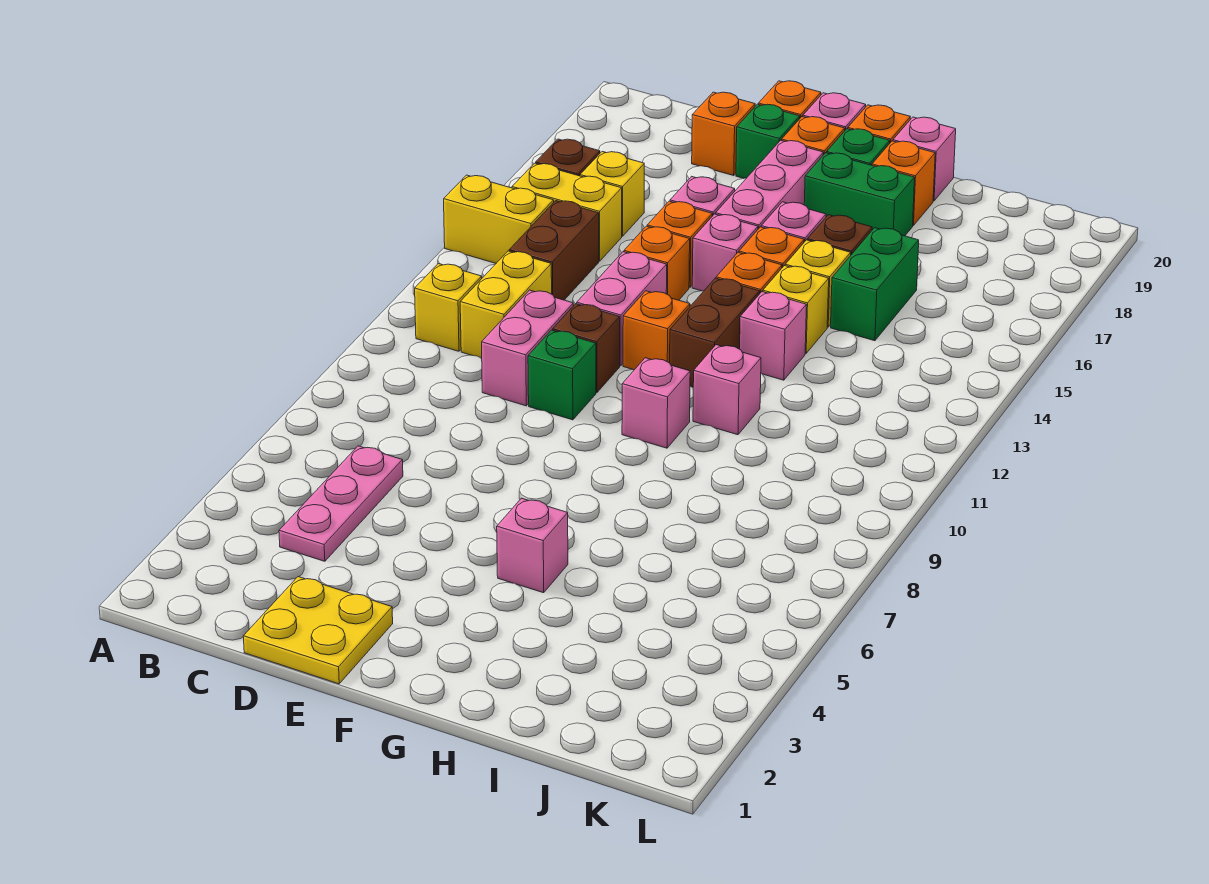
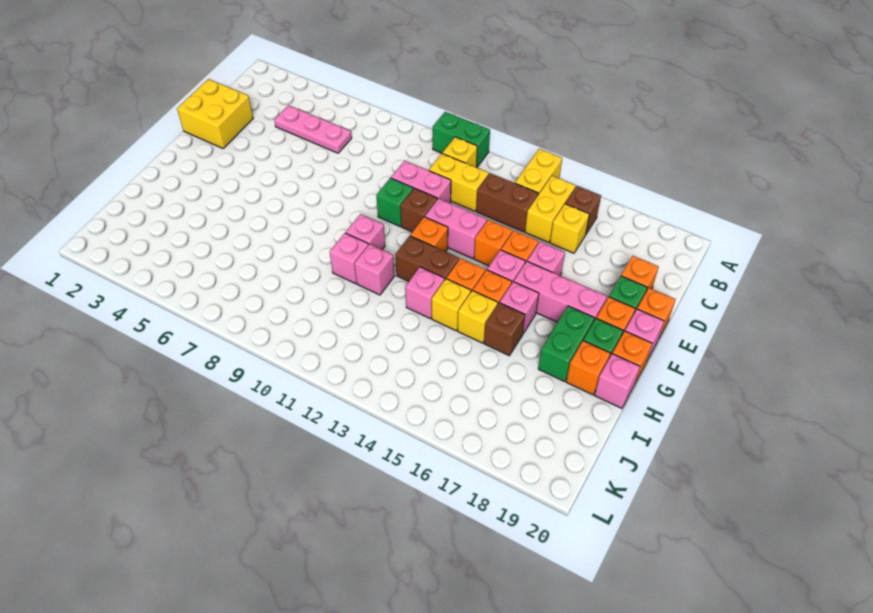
yellow plate D1:E2 level 1 -> yellow brick D1:E2 level 1
pink brick G5 level 1 -> pink brick H10 level 1
green brick I15:I16 level 1 -> green brick A10:A11 level 1

